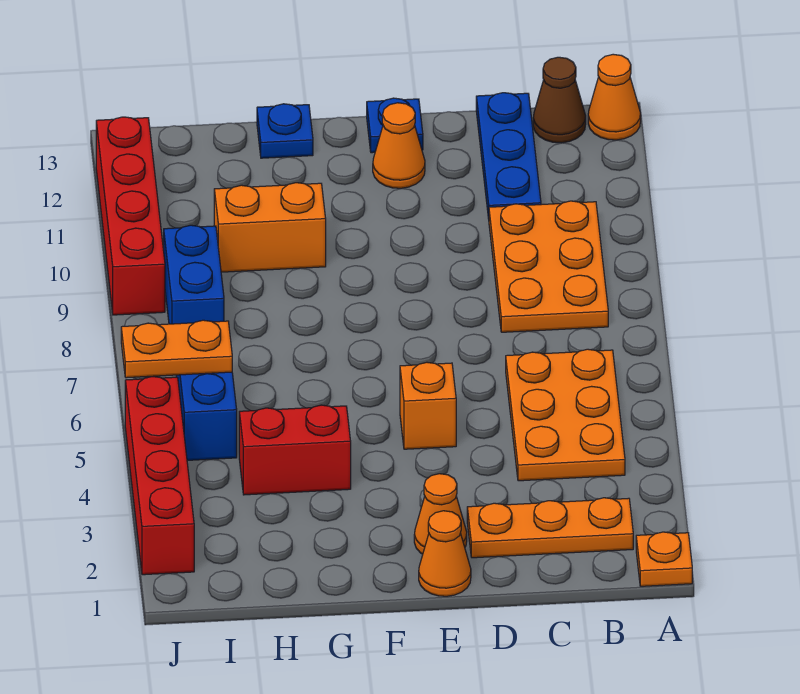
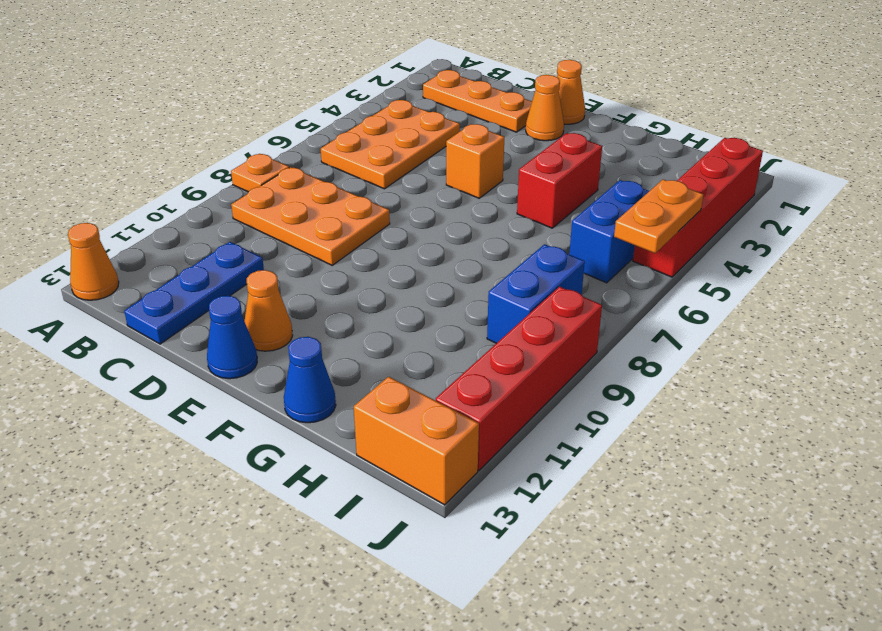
orange plate A1 level 1 -> orange plate A8 level 1
orange plate B8:C10 level 1 -> orange plate B8:D9 level 1
brown cone B13 level 1 -> none
blue plate E13 level 1 -> blue cone E13 level 1
red brick G4:H4 level 1 -> red brick G4:G5 level 1
orange brick G10:H10 level 1 -> orange brick I13:J13 level 1
blue plate G13 level 1 -> blue cone G13 level 1
orange plate I6:J6 level 2 -> orange plate J5:J6 level 2

